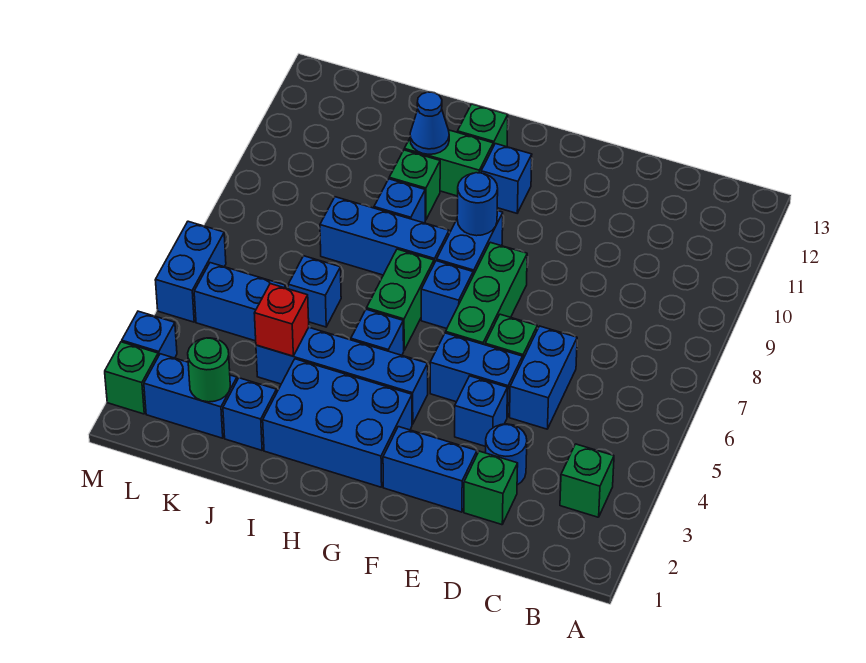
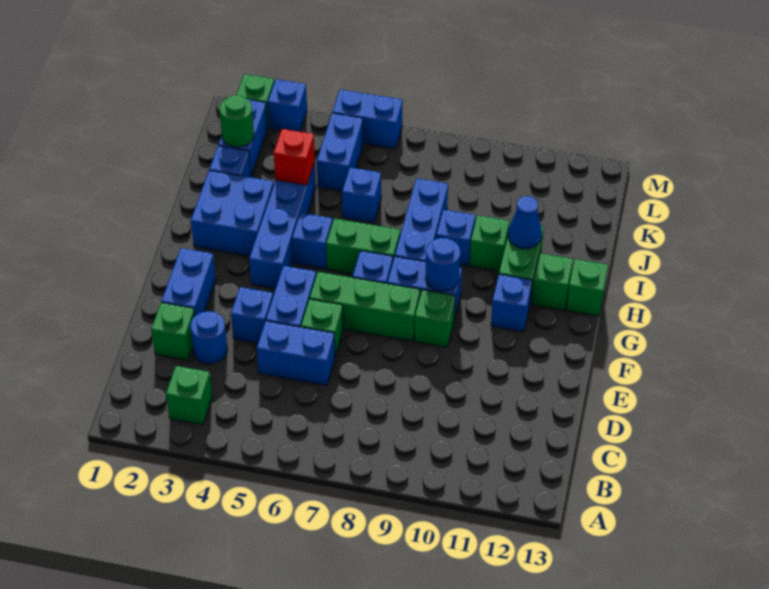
none -> green brick F9 level 1
blue brick G2:I3 level 1 -> blue brick H2:I3 level 1
none -> green brick H13 level 1

